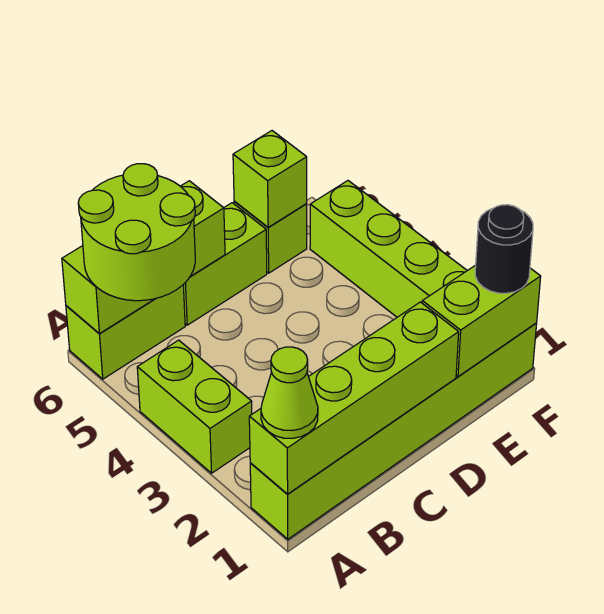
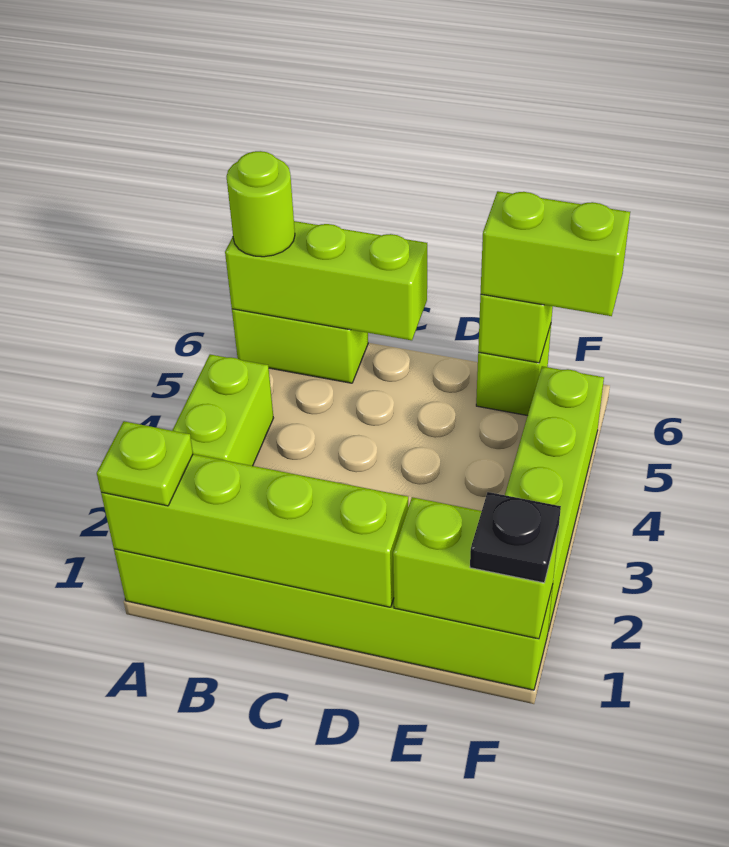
lime cone A1 level 3 -> lime plate A1 level 3
lime round brick A5:B6 level 3 -> lime round brick A6 level 3
lime brick C6:D6 level 1 -> lime brick E6:F6 level 3
black round brick F1 level 3 -> black plate F1 level 3

